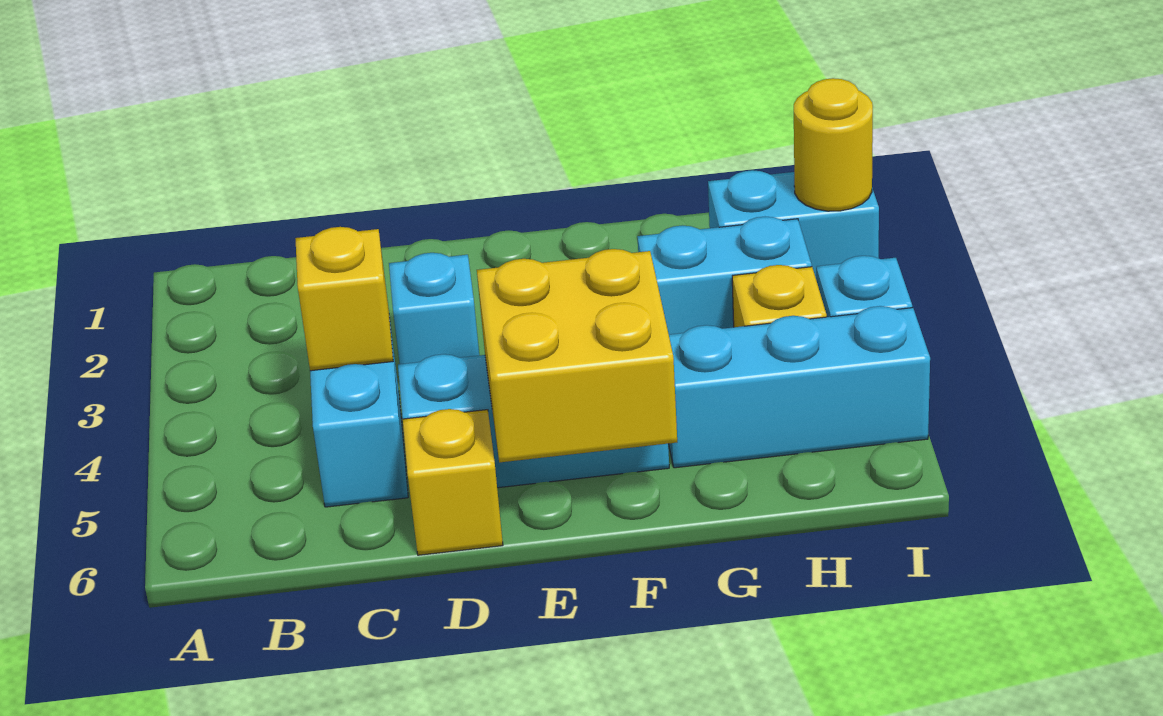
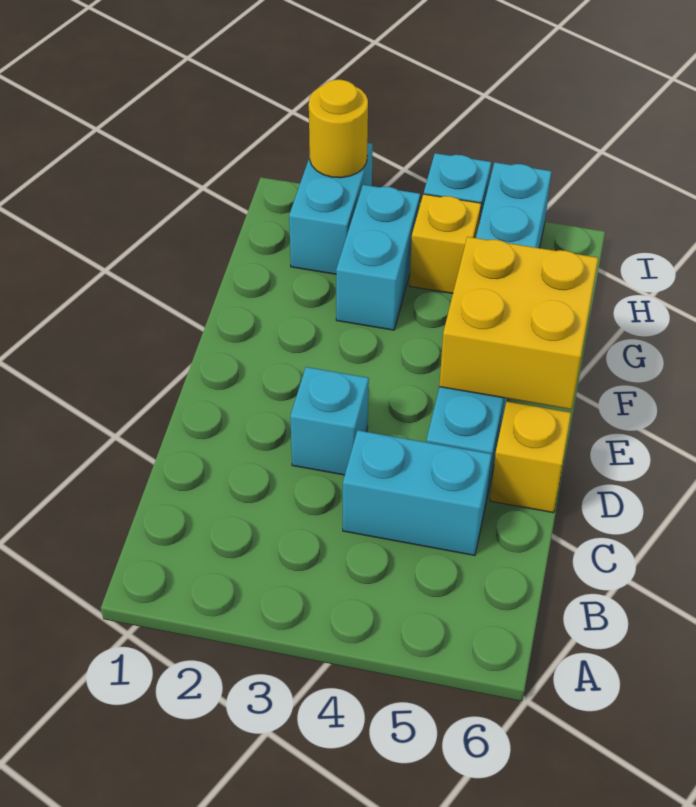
yellow brick C4 level 2 -> none

